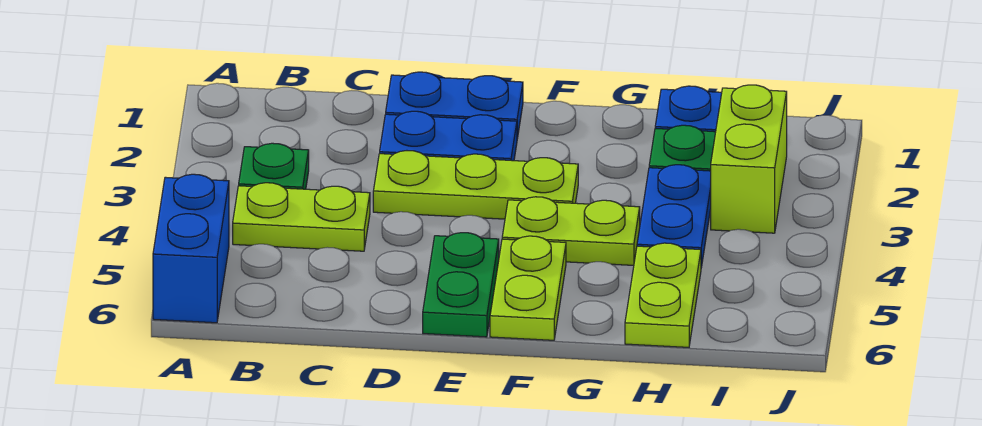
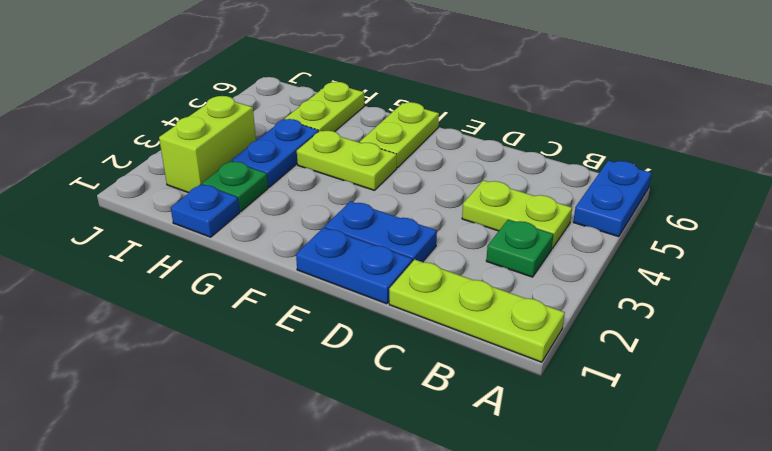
blue brick A5:A6 level 1 -> blue plate A5:A6 level 1
lime plate D3:F3 level 1 -> lime plate A1:C1 level 1
green plate E5:E6 level 1 -> none

